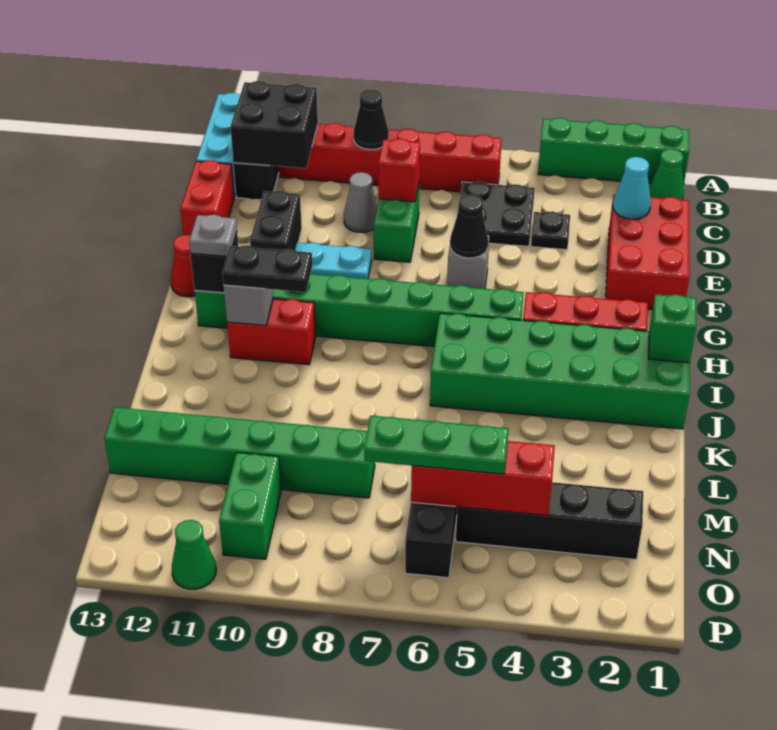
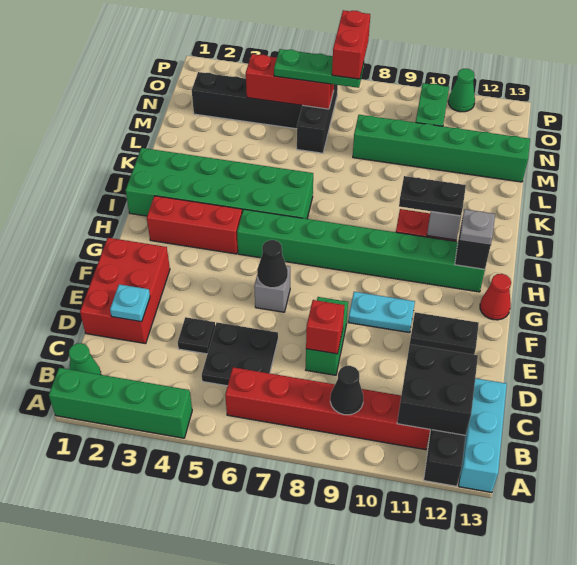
cyan cone D2 level 2 -> cyan plate D2 level 2
grey cone D9 level 1 -> none
red brick D13:E13 level 1 -> red brick N7:O7 level 4
black brick E11:F11 level 1 -> black brick E11:E12 level 1
green brick I1 level 2 -> none

